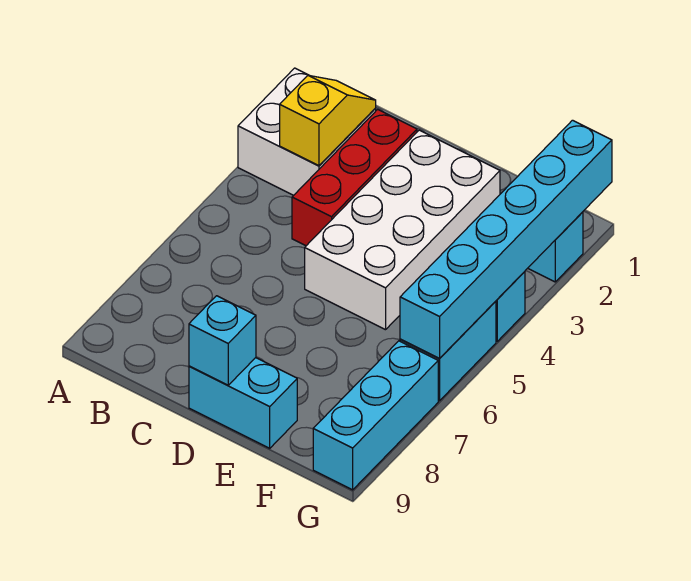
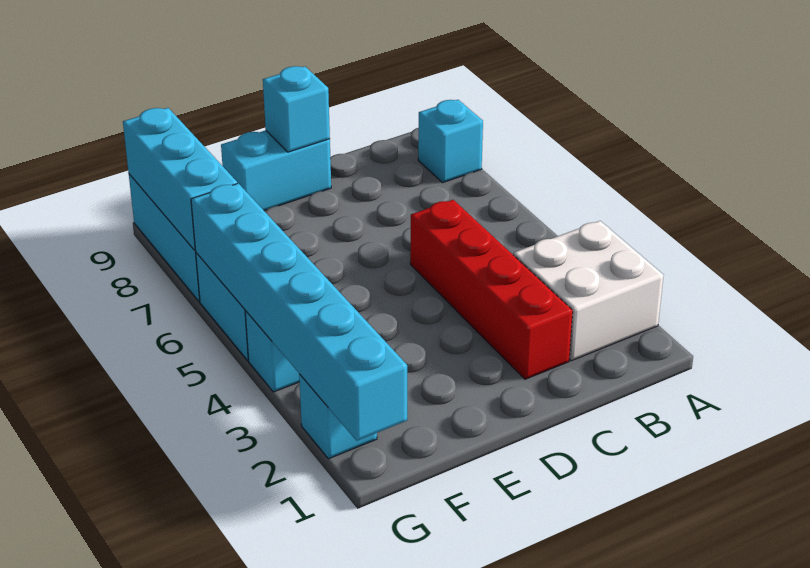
none -> cyan brick A8 level 1
yellow slope B2:B3 level 2 top 3 -> none
red brick C2:C4 level 1 -> red brick C2:C5 level 1
white brick D2:E5 level 1 -> none
none -> cyan brick G7:G9 level 2

